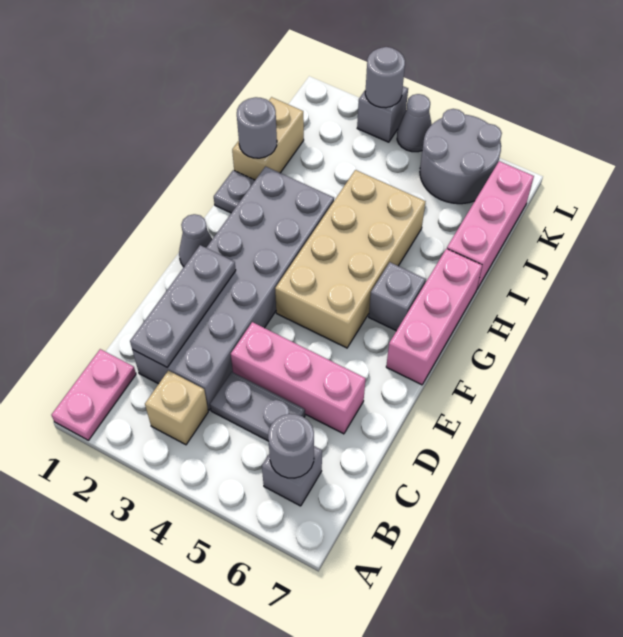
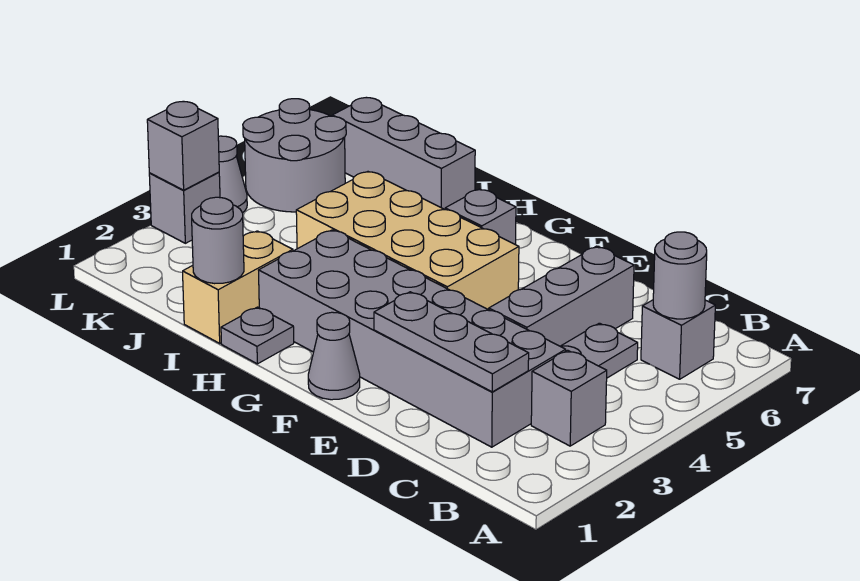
pink plate A1:B1 level 1 -> none
tan brick B3 level 1 -> grey brick B3 level 1
pink brick D4:D6 level 1 -> grey brick D4:D6 level 1
pink brick F7:H7 level 1 -> none
tan brick I1:J1 level 1 -> tan brick I1:I2 level 1
pink brick I7:K7 level 1 -> grey brick I7:K7 level 1
grey round brick L3 level 2 -> grey brick L3 level 2

